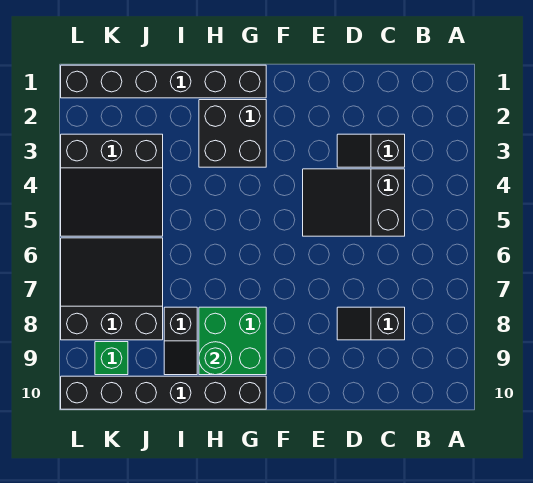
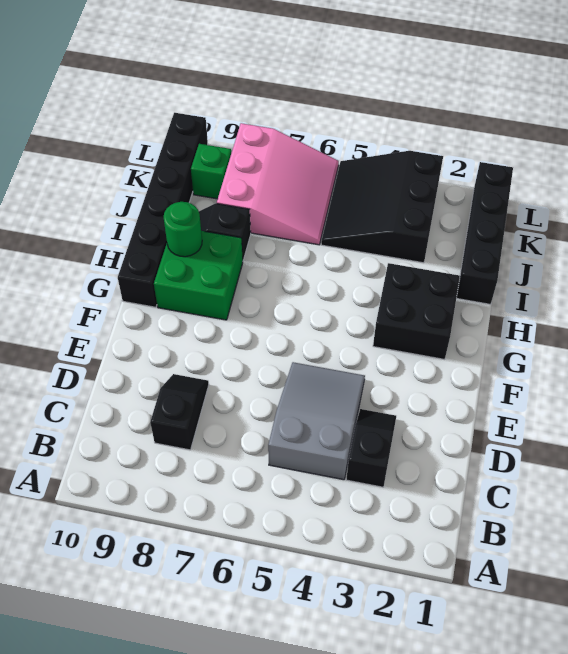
black slope C4:E5 level 1 top C -> grey slope C4:E5 level 1 top C
black brick G1:L1 level 1 -> black brick I1:L1 level 1
black slope J6:L8 level 1 top 8 -> pink slope J6:L8 level 1 top 8

